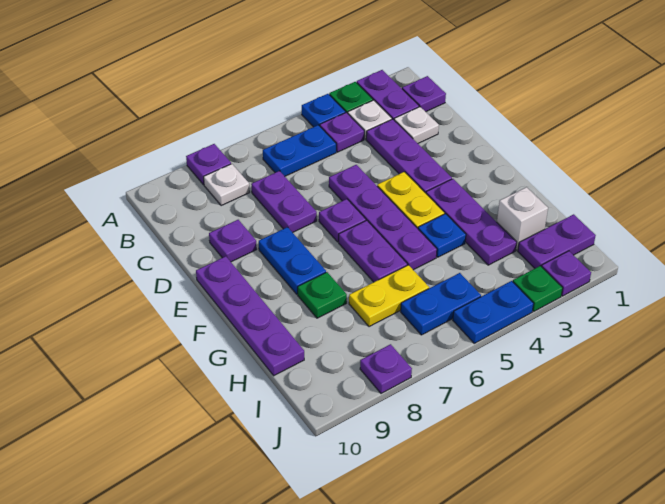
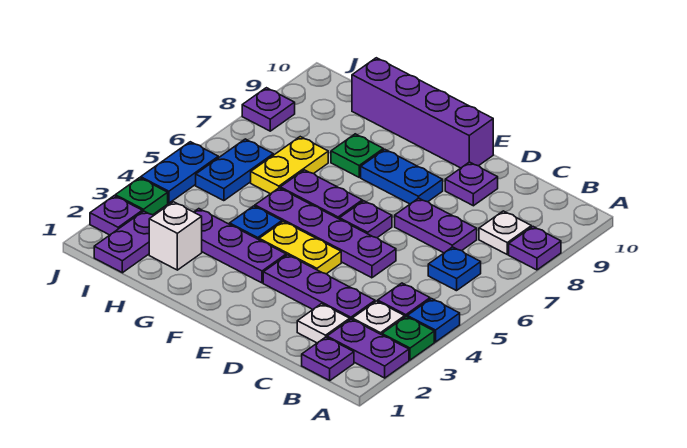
blue plate B5:B6 level 1 -> blue plate B6 level 1
purple plate E10:H10 level 1 -> purple brick E10:H10 level 1

